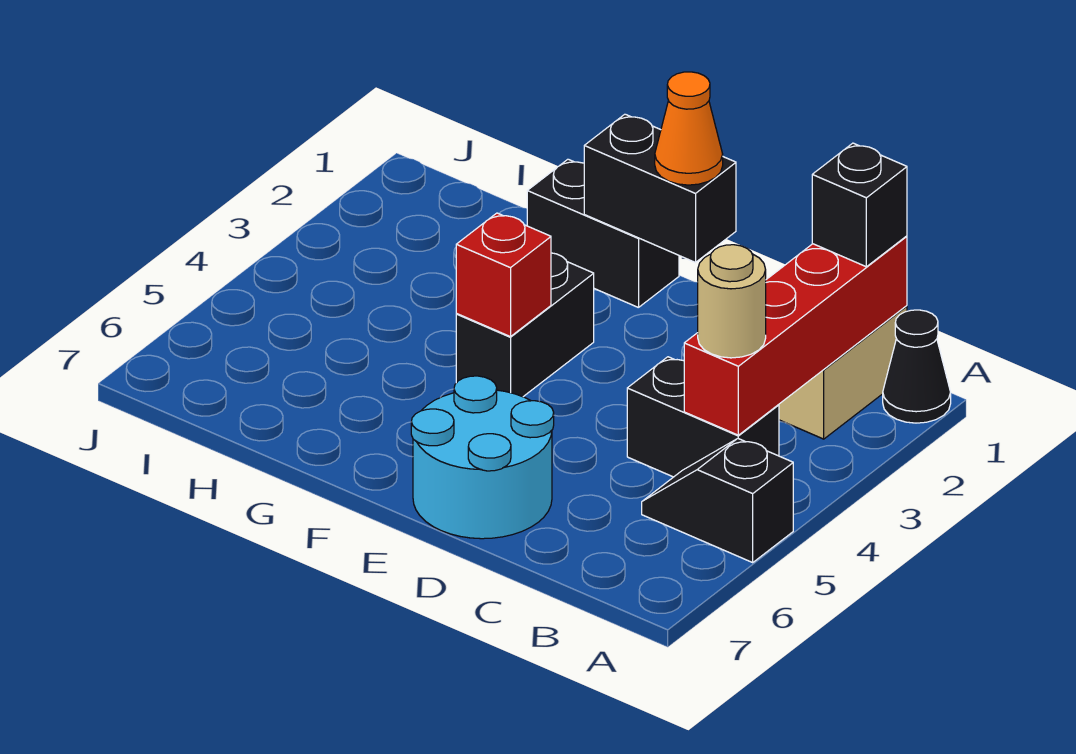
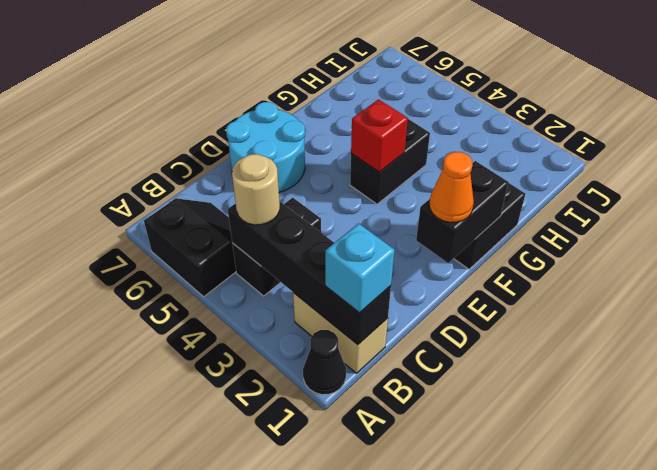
black slope A5:B5 level 1 top A -> black slope A5:B6 level 1 top A
red brick B1:B4 level 2 -> black brick B1:B4 level 2
black brick B1 level 3 -> cyan brick B1 level 3
black brick F3:F4 level 1 -> black brick F4:G4 level 1

